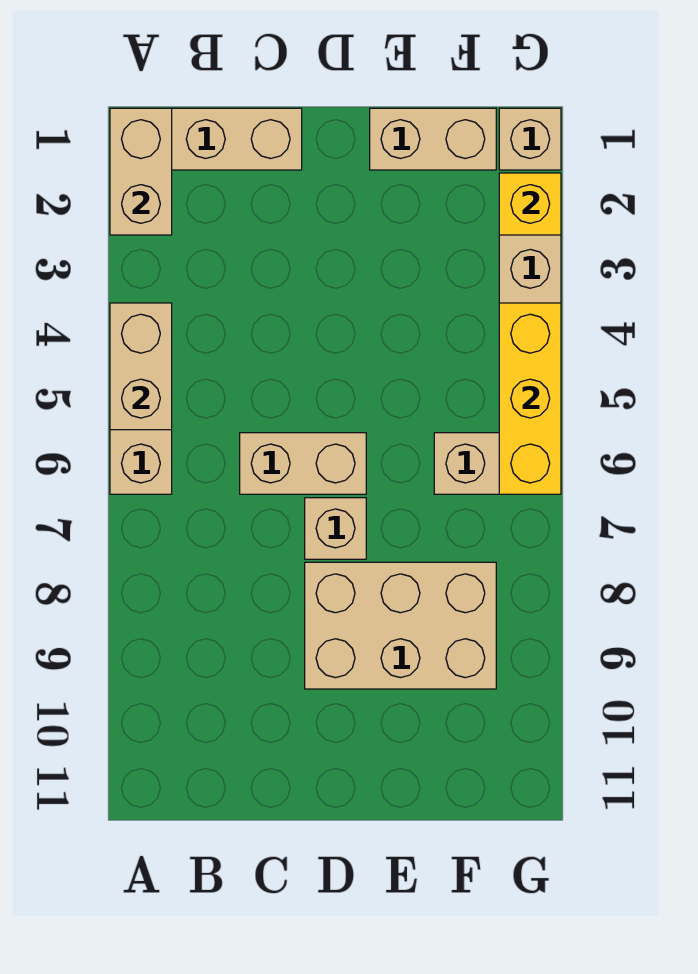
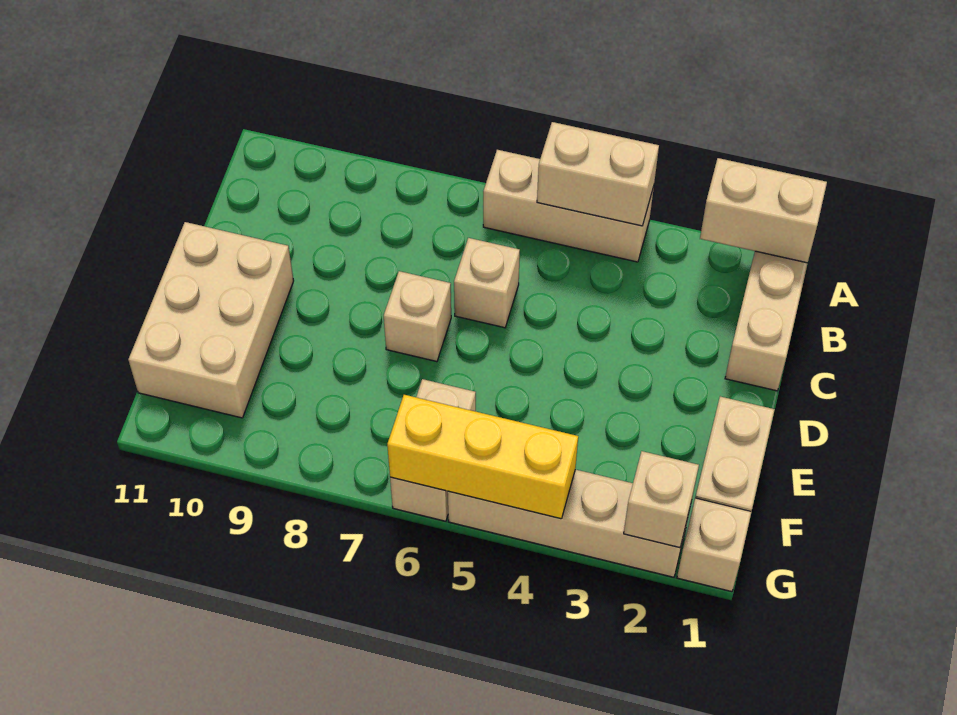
tan brick C6:D6 level 1 -> tan brick C6 level 1
tan brick D8:F9 level 1 -> tan brick D10:F11 level 1
yellow brick G2 level 2 -> tan brick G2 level 2

